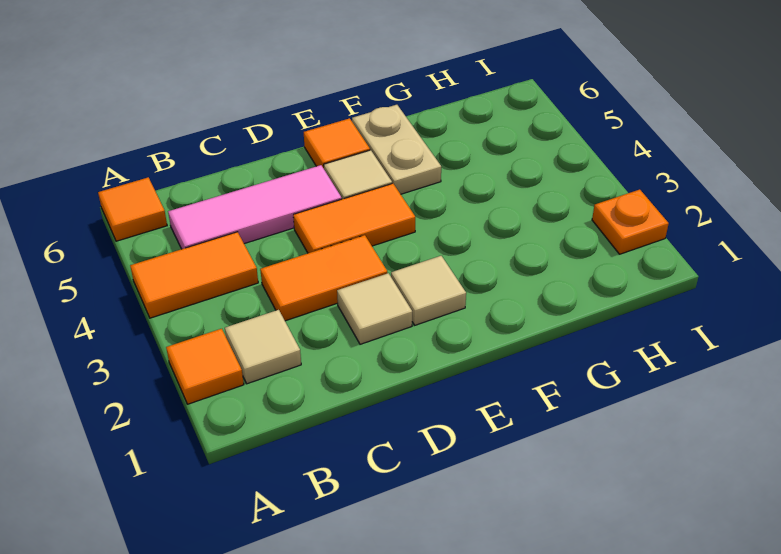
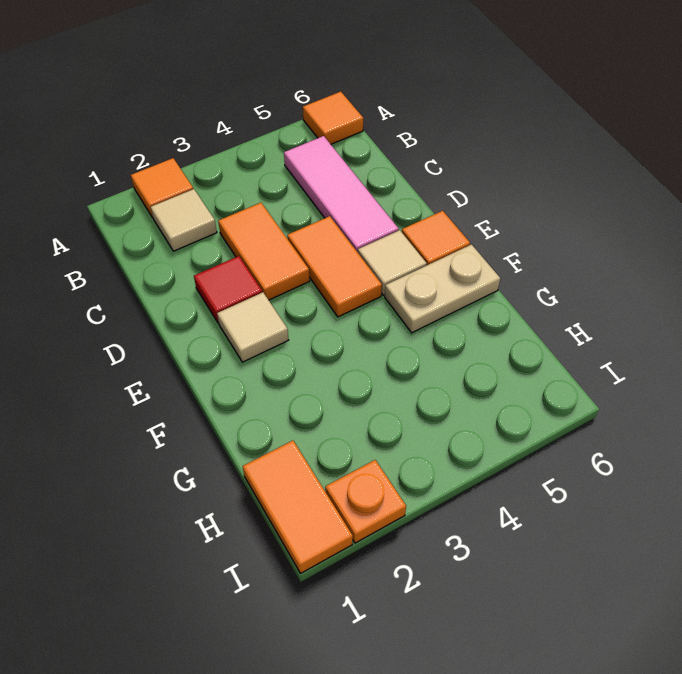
orange tile A4:B4 level 1 -> orange tile H1:I1 level 1
tan tile D2 level 1 -> red tile D2 level 1

